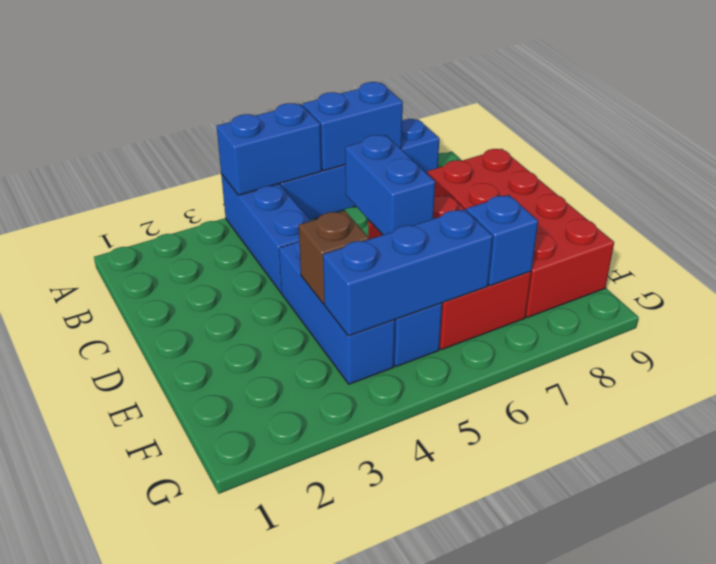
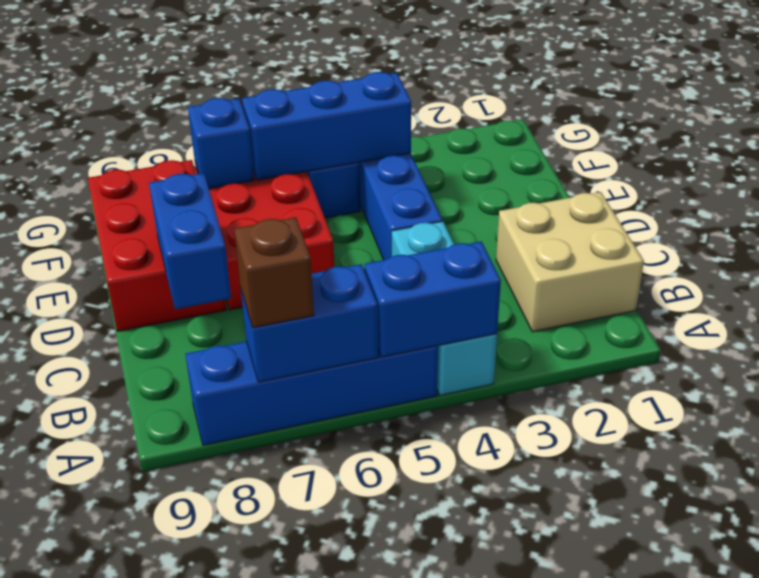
blue brick A4:C4 level 1 -> cyan brick A4:C4 level 1
none -> tan brick B1:C2 level 1
blue brick C6:D6 level 2 -> blue brick C8:D8 level 2
red brick C8:F9 level 1 -> red brick D8:F9 level 1
brown brick E4 level 2 -> brown brick A7 level 3

